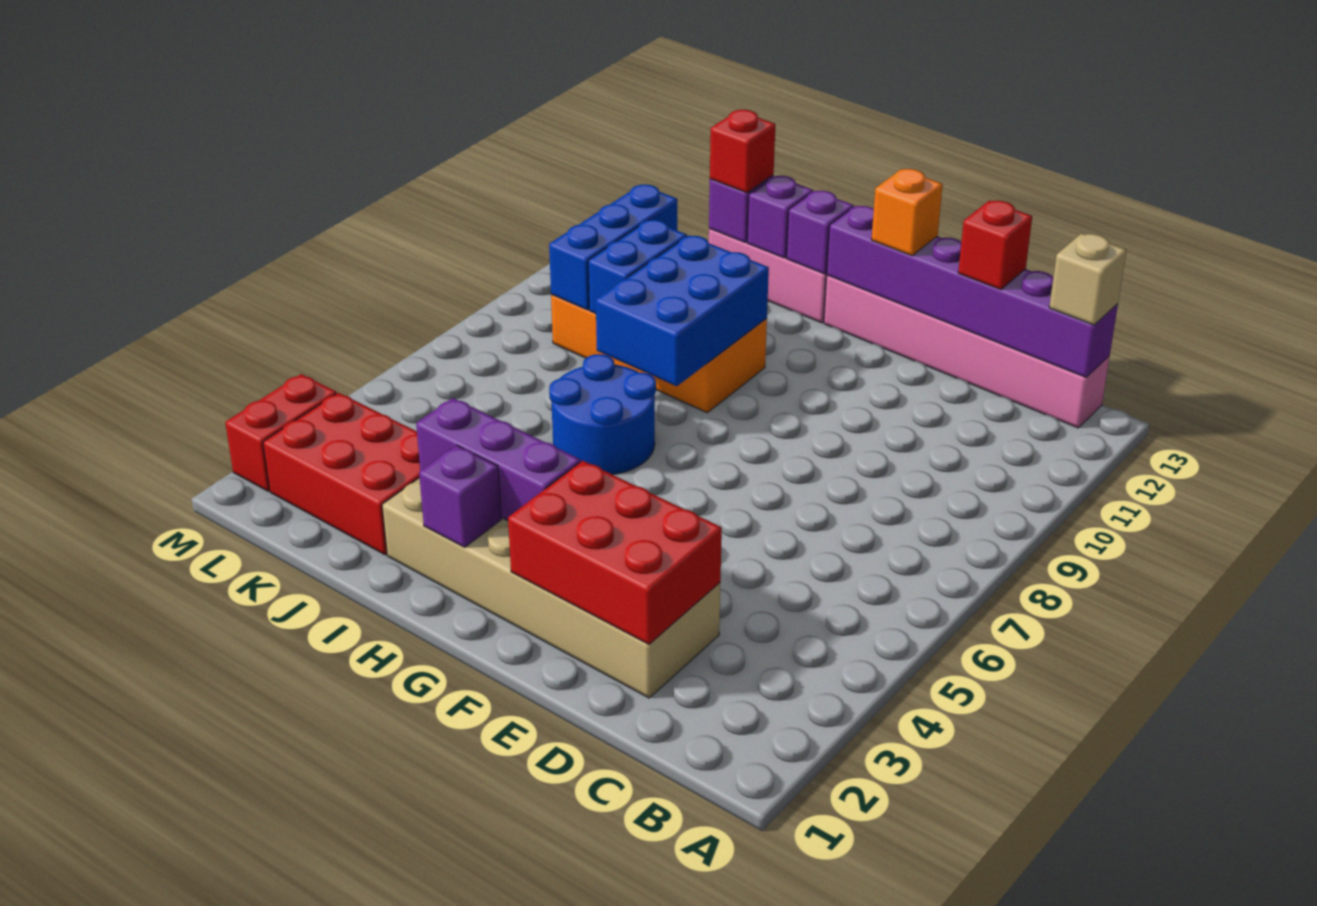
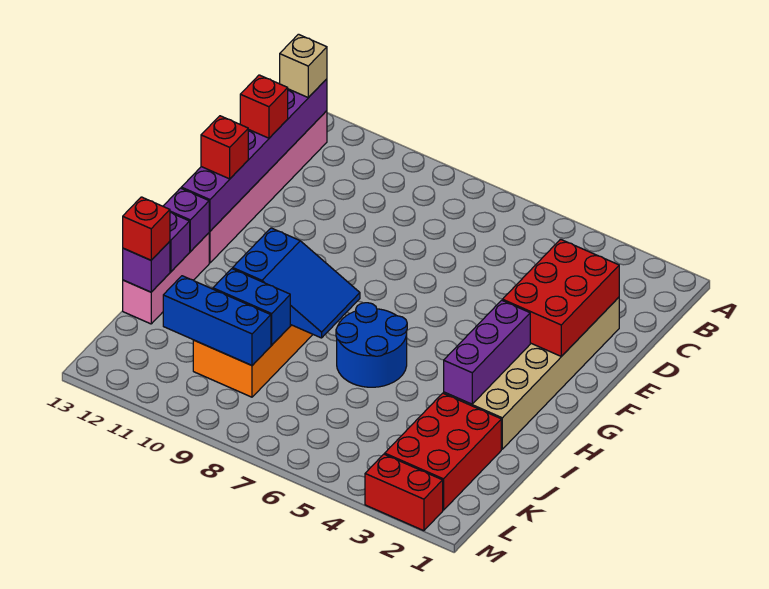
orange brick F13 level 3 -> red brick F13 level 3
purple brick H2 level 2 -> none
blue brick H8:I10 level 2 -> blue slope H8:I10 level 2 top 10

